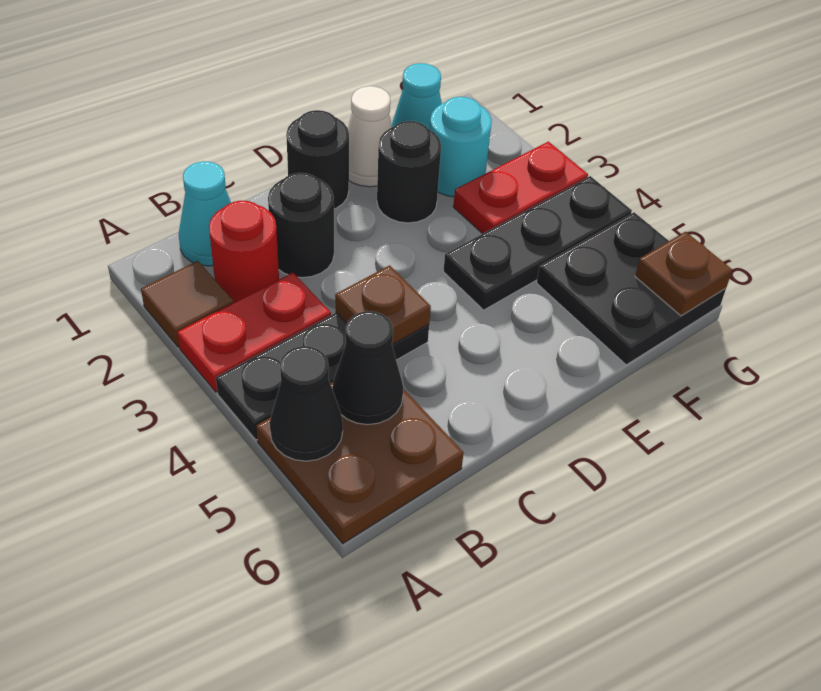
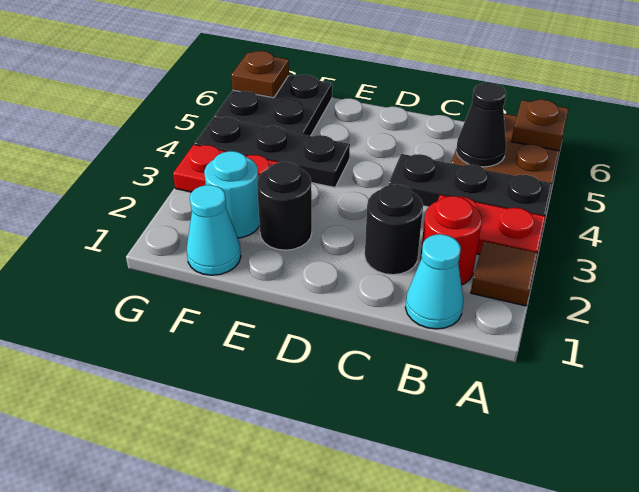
black cone A5 level 2 -> none
brown plate C4 level 2 -> brown plate A6 level 2
black round brick D1 level 1 -> none
white cone E1 level 1 -> none

